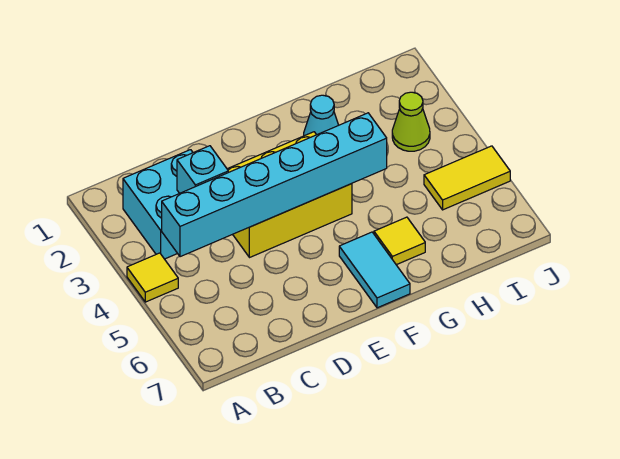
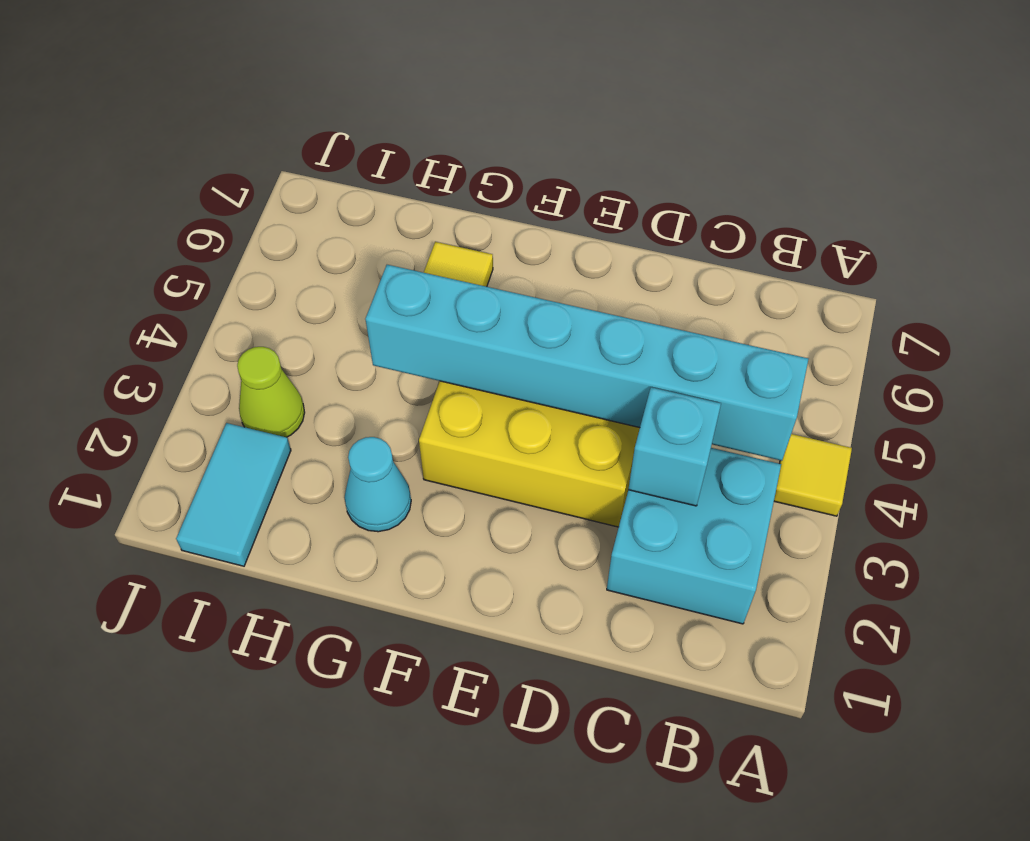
cyan tile F6:F7 level 1 -> cyan tile I1:I2 level 1
yellow tile I5:J5 level 1 -> none

